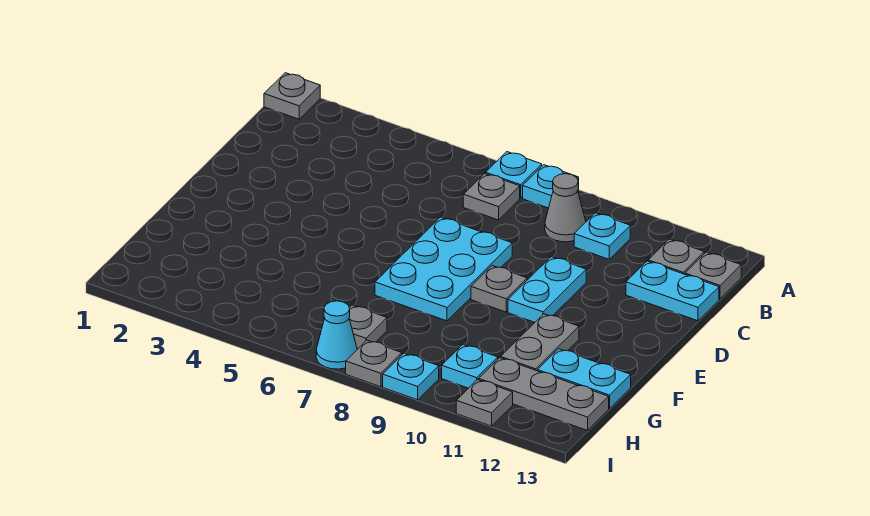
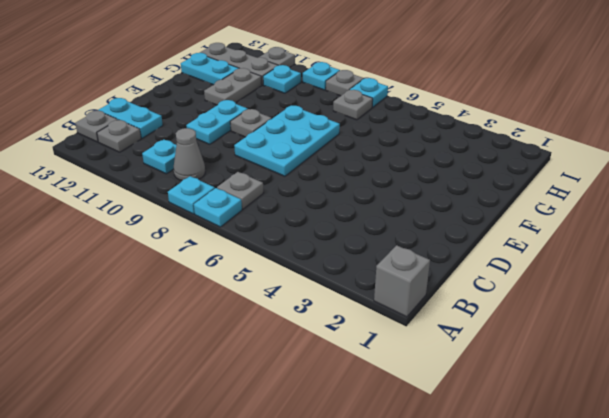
grey plate A1 level 1 -> grey brick A1 level 1
cyan cone I7 level 1 -> cyan plate I7 level 1

